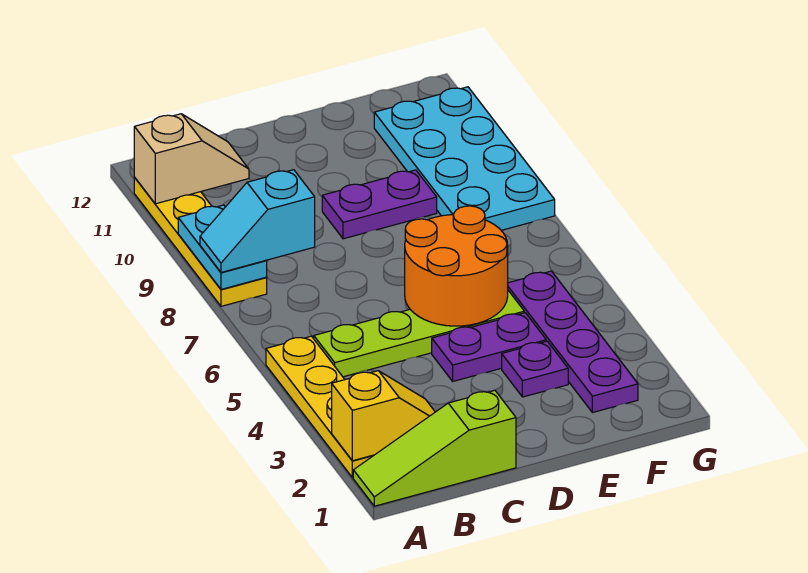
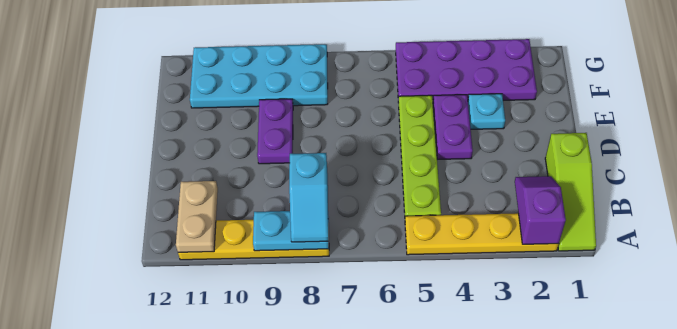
yellow slope A2:B2 level 2 top A -> purple slope A2:B2 level 2 top A
tan slope A11:B11 level 2 top A -> tan plate A11:B11 level 2
orange round brick D5:E6 level 2 -> none
purple plate E3 level 1 -> cyan plate E3 level 1
purple plate F2:F5 level 1 -> purple plate F2:G5 level 1

